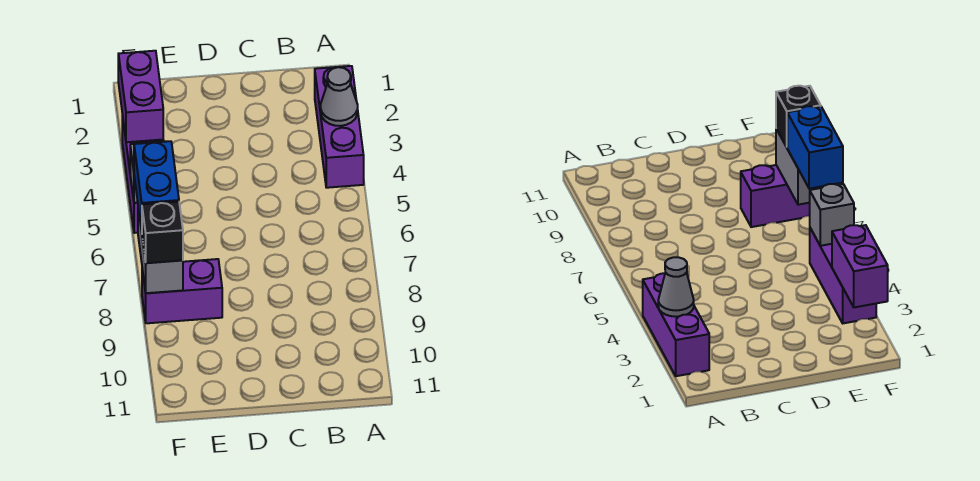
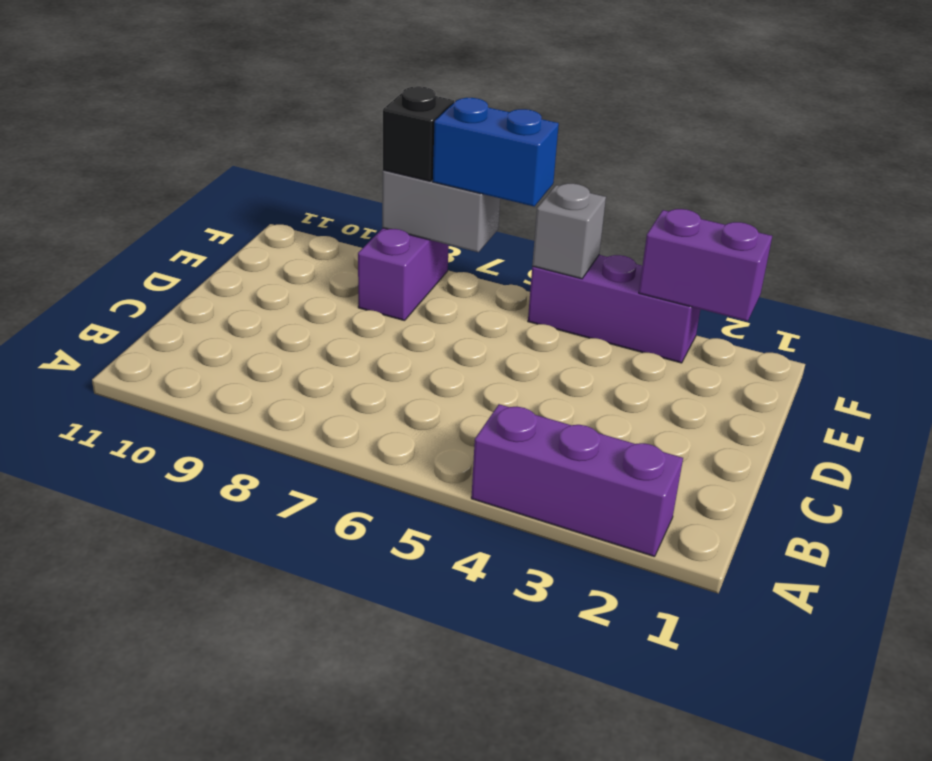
grey cone A3 level 2 -> none

